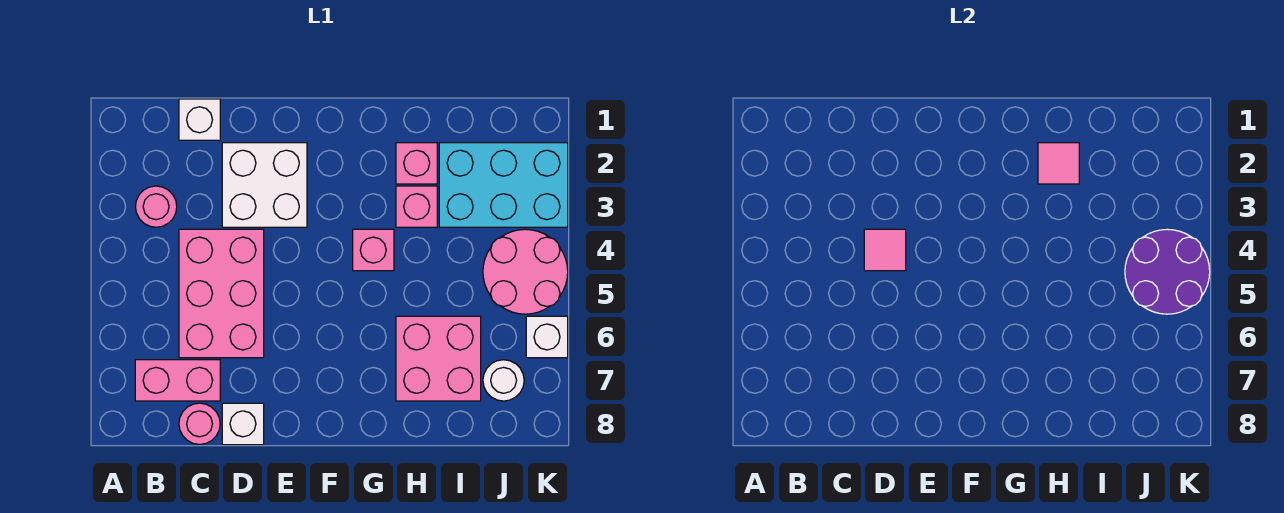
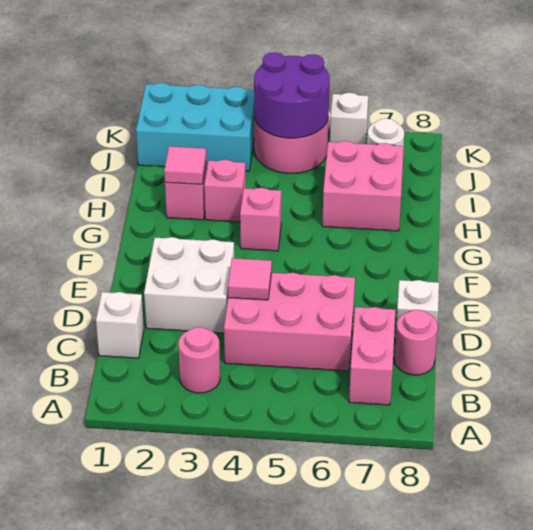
cyan brick I2:K3 level 1 -> cyan brick J1:K3 level 1

